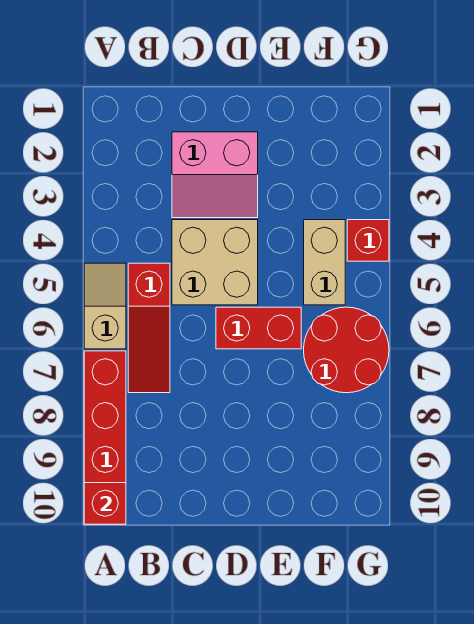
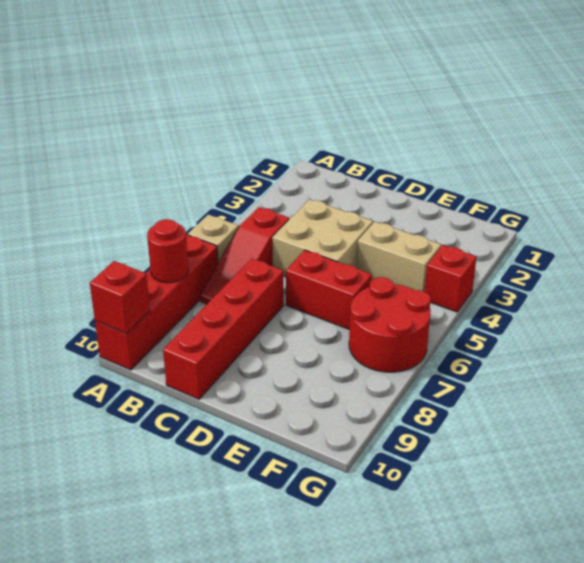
none -> red round brick A8 level 2
pink slope C2:D3 level 1 top 2 -> none
none -> red brick C7:C10 level 1
tan brick F4:F5 level 1 -> tan brick E4:F4 level 1

